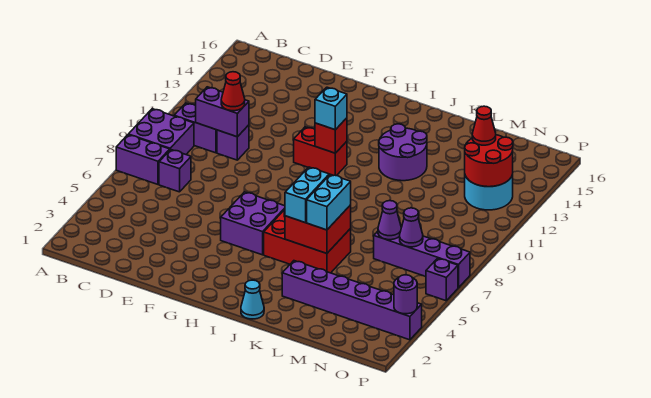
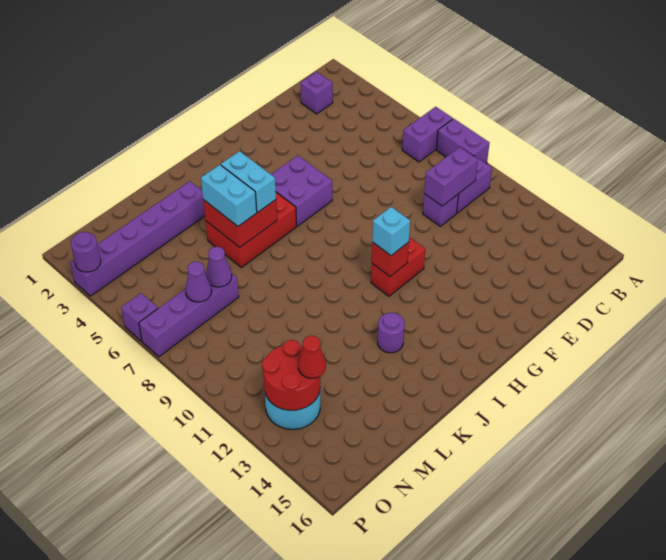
purple brick A8:B9 level 1 -> purple brick A8:A9 level 1
purple brick C7 level 1 -> purple brick C2 level 1
red cone D10 level 3 -> none
cyan cone J1 level 1 -> none
purple round brick J12:K13 level 1 -> purple round brick J13 level 1

